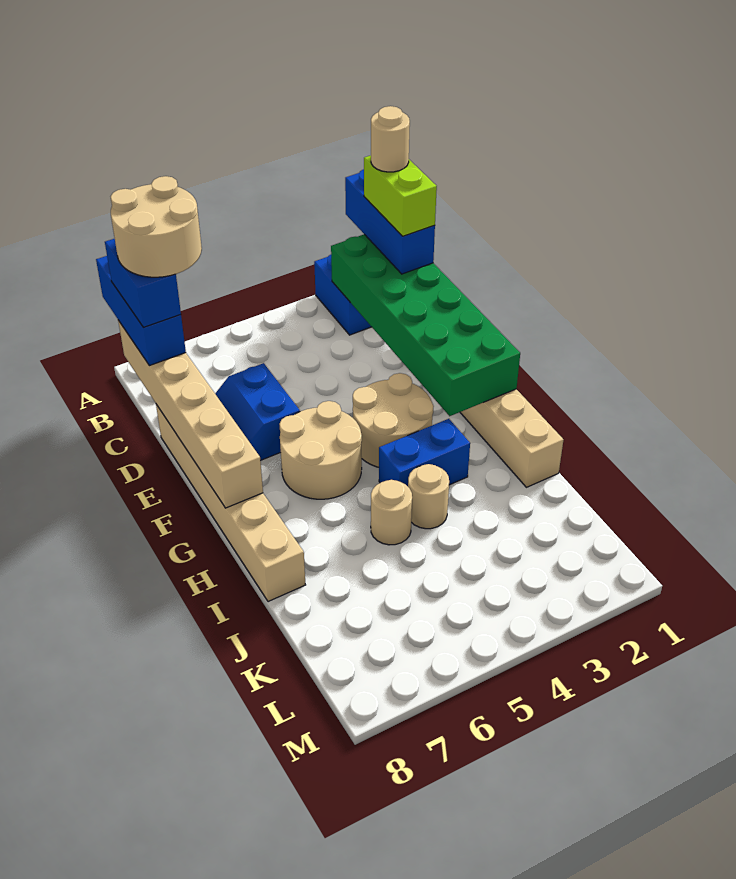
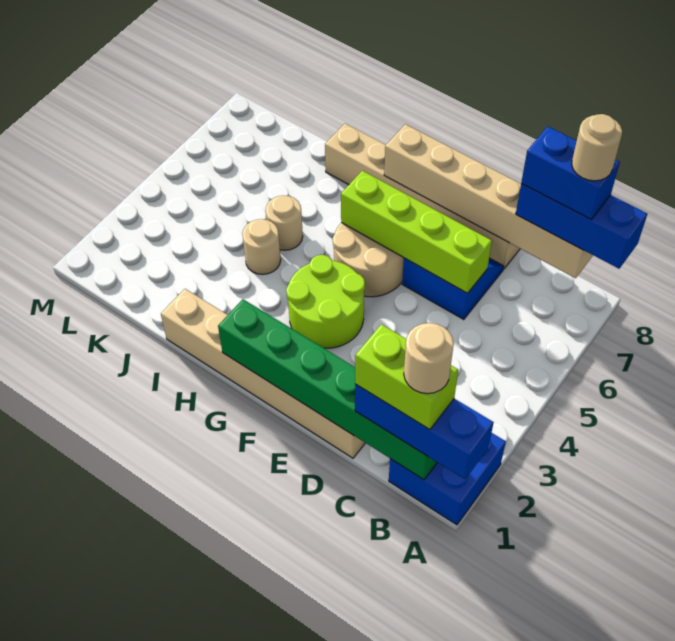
green brick B1:G2 level 2 -> green brick B1:G1 level 2
tan round brick B7:C8 level 5 -> tan round brick B8 level 5
none -> lime brick D6:G6 level 2
tan round brick F3:G4 level 1 -> lime round brick F3:G4 level 1
blue brick H3:H4 level 1 -> none

